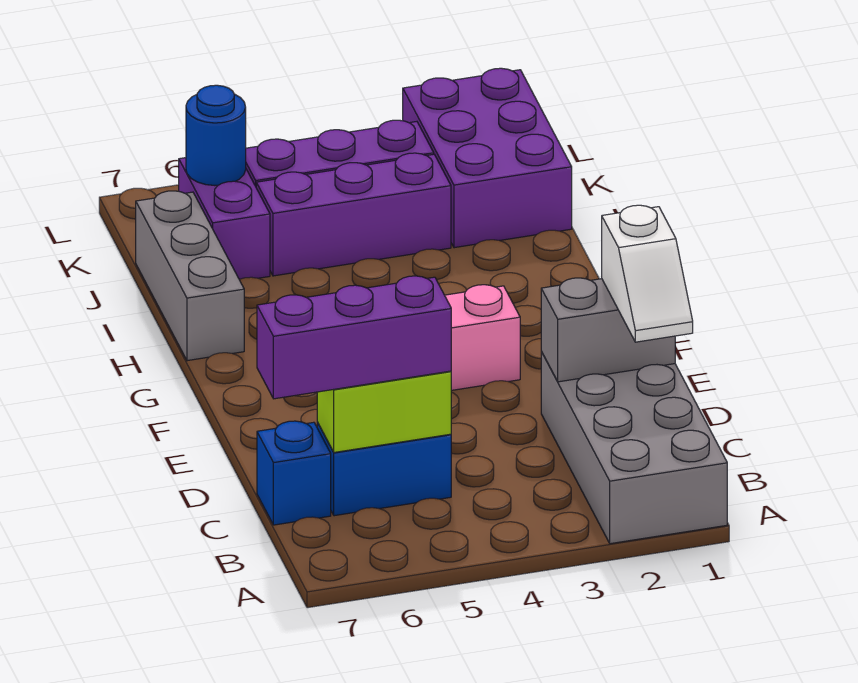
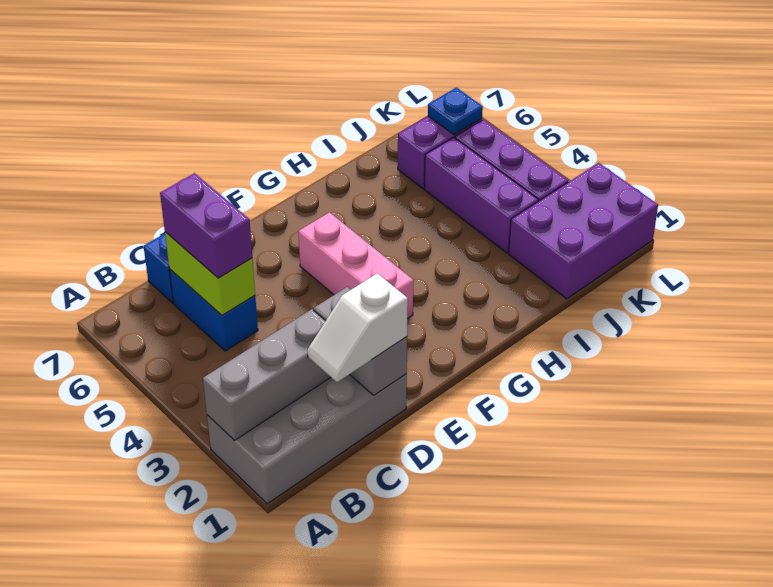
purple brick C5:C7 level 3 -> purple brick C5:C6 level 3
grey brick H7:J7 level 1 -> grey brick A2:C2 level 2
blue round brick K6 level 2 -> blue plate K6 level 2

